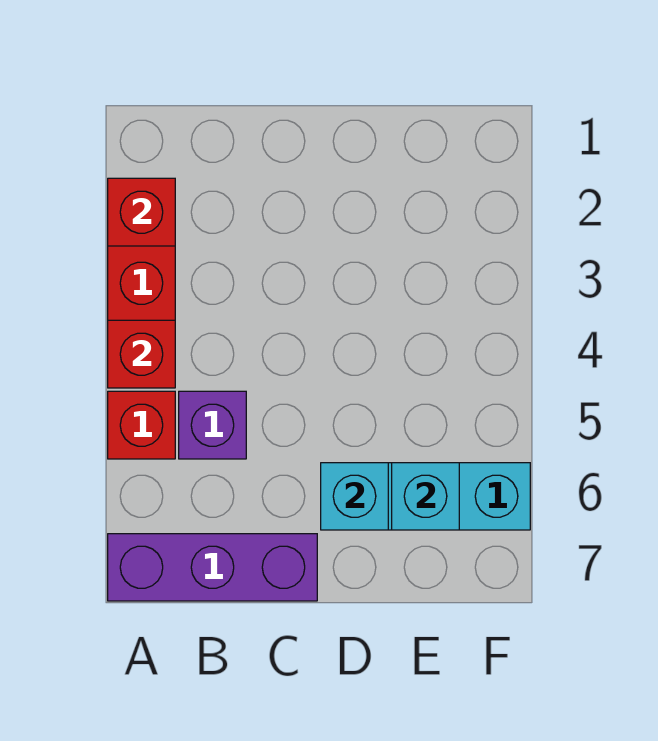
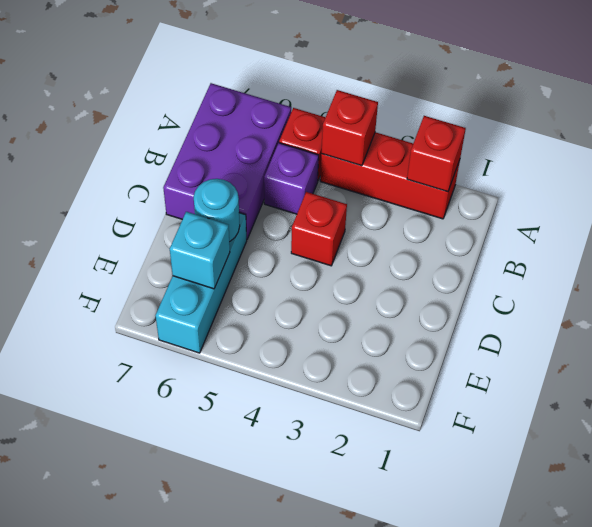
purple brick A7:C7 level 1 -> purple brick A6:C7 level 1
none -> red brick C4 level 1
cyan brick D6 level 2 -> cyan round brick D6 level 2

